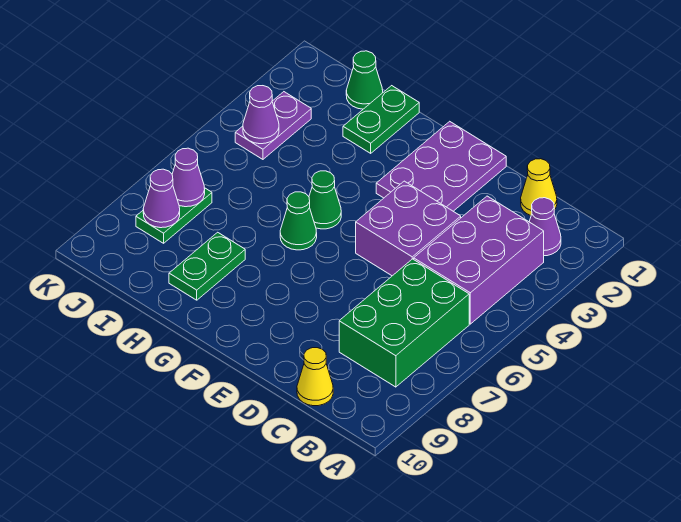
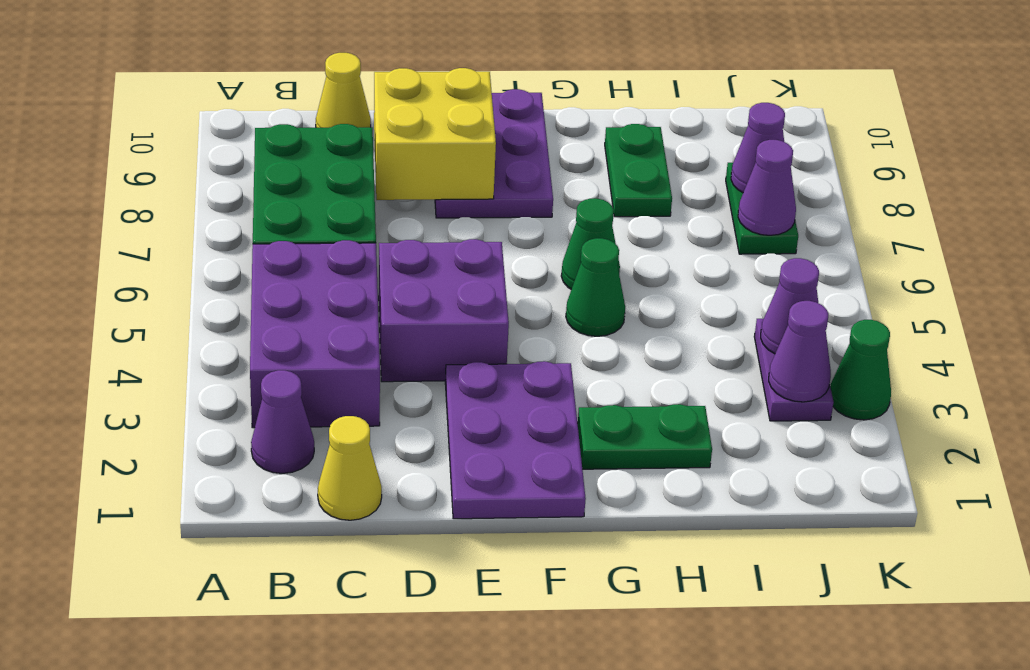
none -> yellow brick D8:E9 level 2
none -> purple plate E8:F10 level 1
green plate H1:H2 level 1 -> green plate G2:H2 level 1
green cone I1 level 1 -> green cone K3 level 1
none -> purple cone J3 level 2

